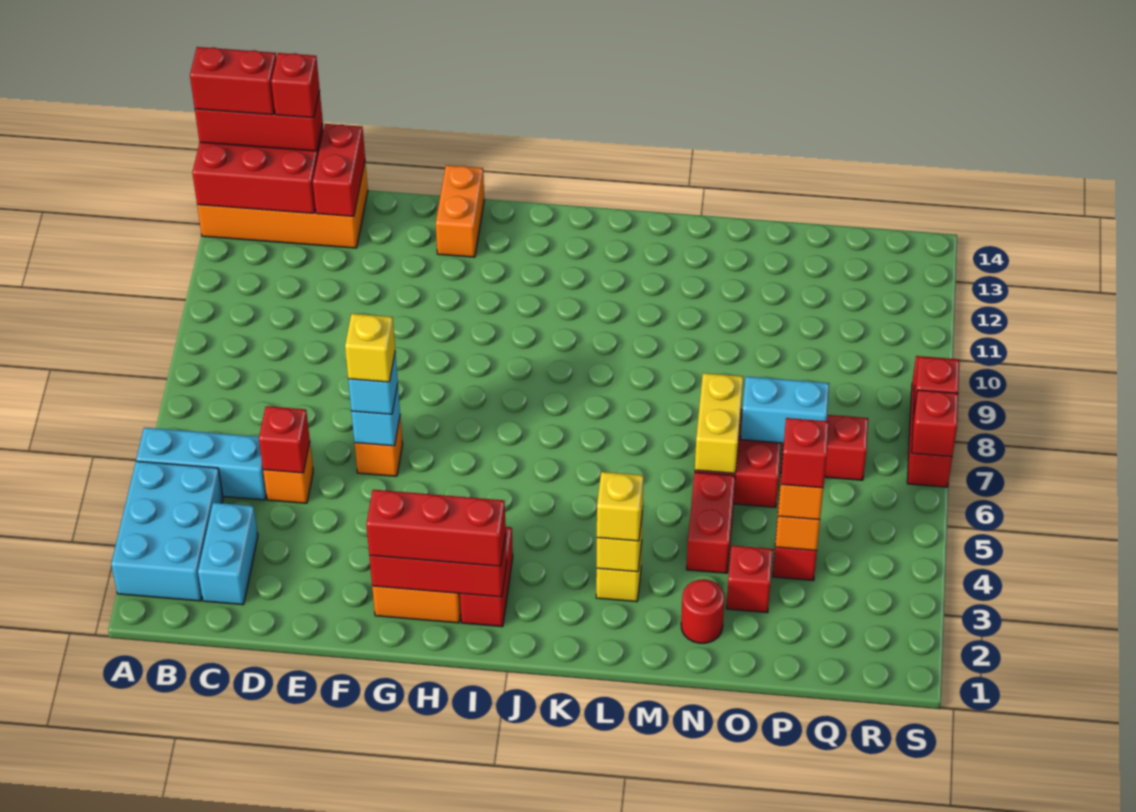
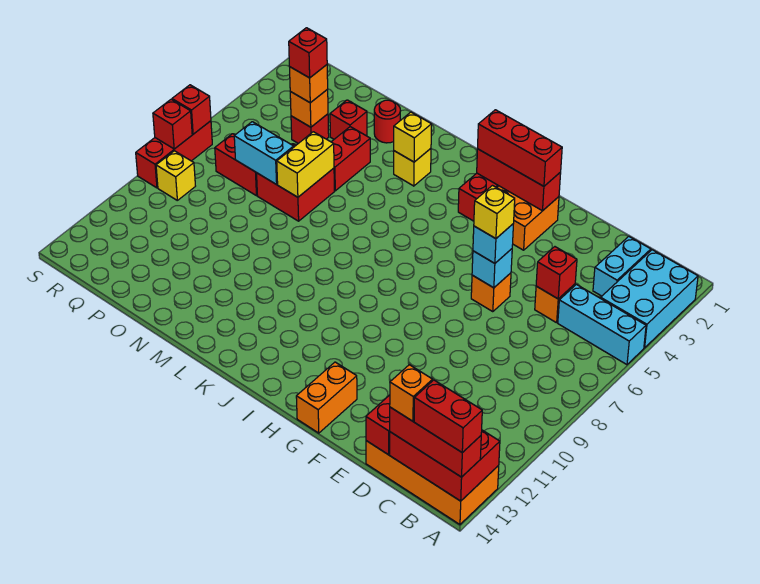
red brick C14 level 4 -> orange brick C14 level 4
yellow brick L3 level 3 -> yellow brick R9 level 1

